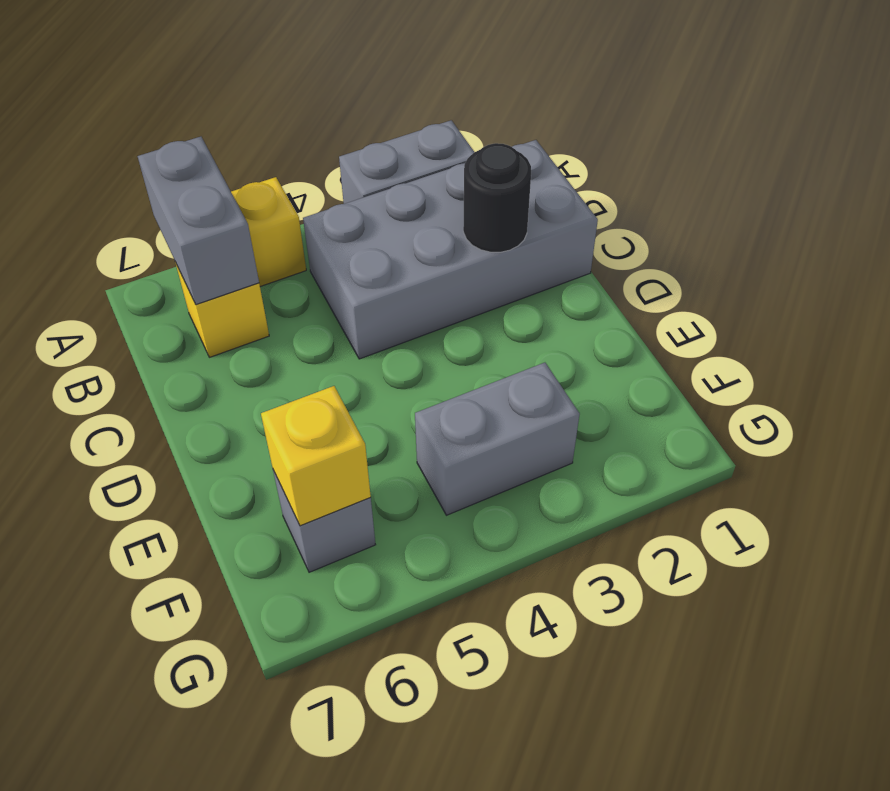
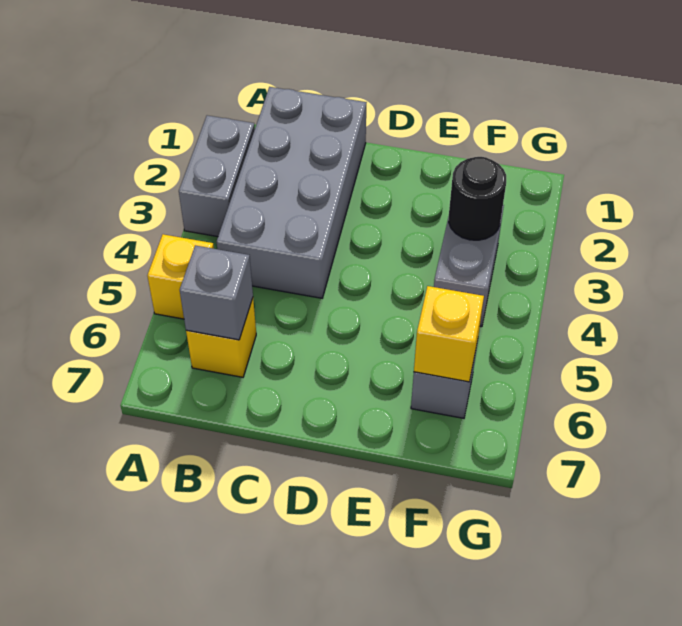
grey brick A6:B6 level 2 -> grey brick B6 level 2
black round brick C2 level 2 -> black round brick F3 level 2

